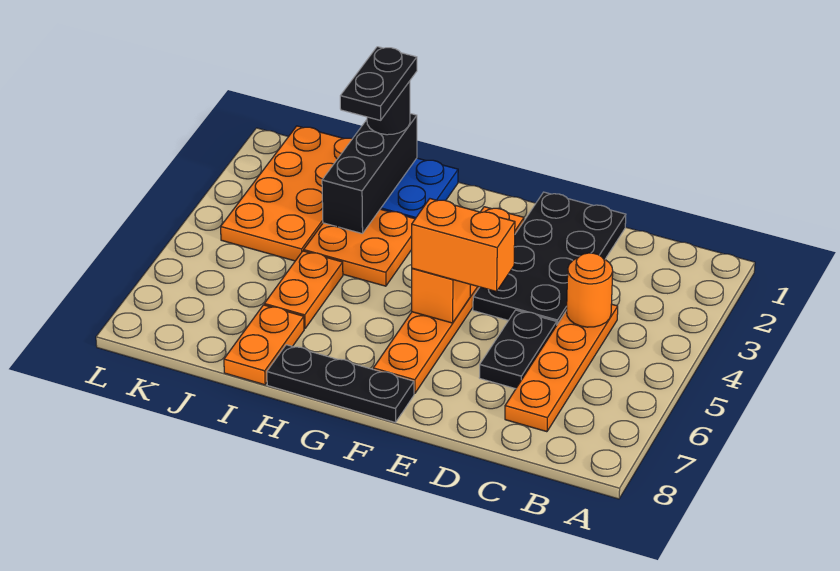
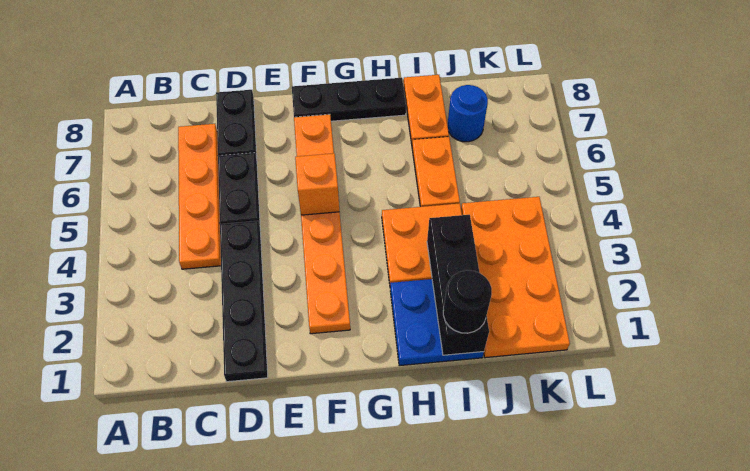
orange round brick C4 level 2 -> none
black plate D1:E4 level 1 -> black plate D1:D4 level 1
orange brick E5:F5 level 3 -> none
black plate I1:I2 level 4 -> black plate D7:D8 level 1
none -> blue round brick J7 level 1

